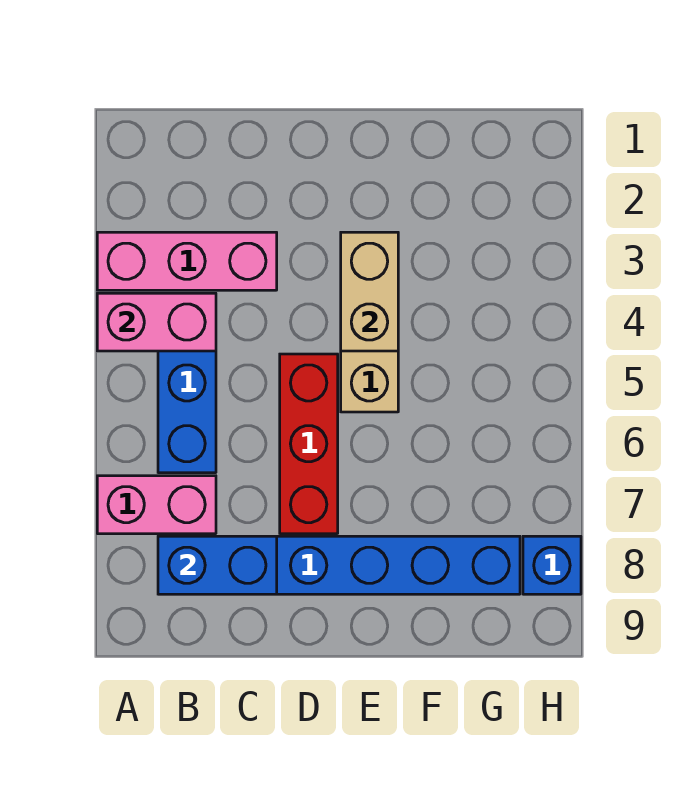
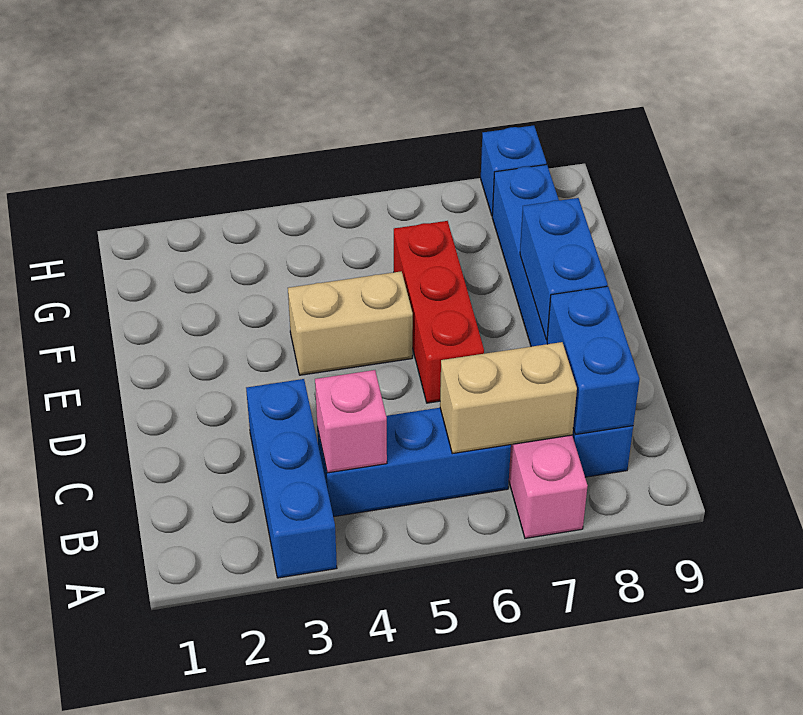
pink brick A3:C3 level 1 -> blue brick A3:C3 level 1
pink brick A4:B4 level 2 -> pink brick B4 level 2
red brick D5:D7 level 1 -> red brick D6:F6 level 1
none -> blue brick D8:E8 level 2
tan brick E3:E4 level 2 -> tan brick B6:B7 level 2

